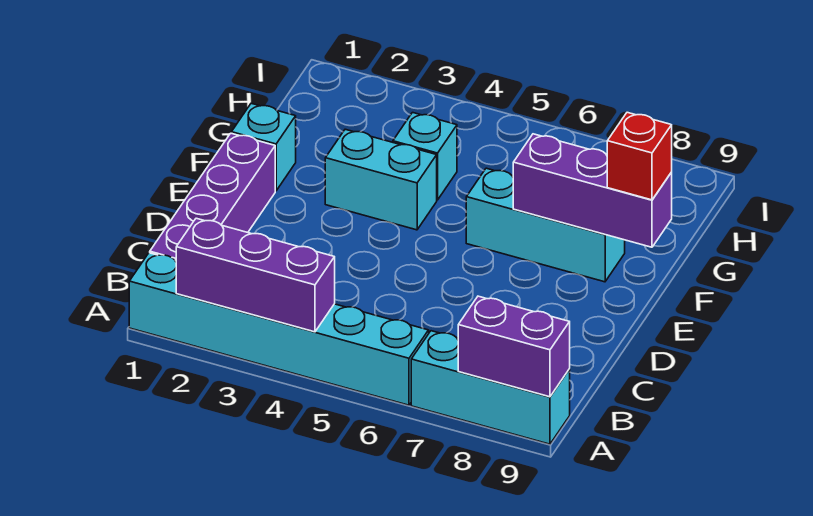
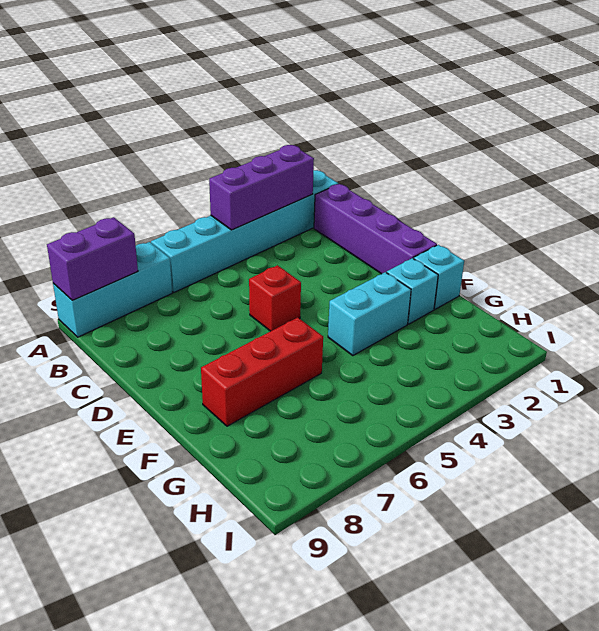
cyan brick F6:F8 level 1 -> red brick F6:F8 level 1
purple brick F7:F9 level 2 -> none
red brick F9 level 3 -> red brick D5 level 1
cyan brick G4 level 1 -> cyan brick F2 level 1

